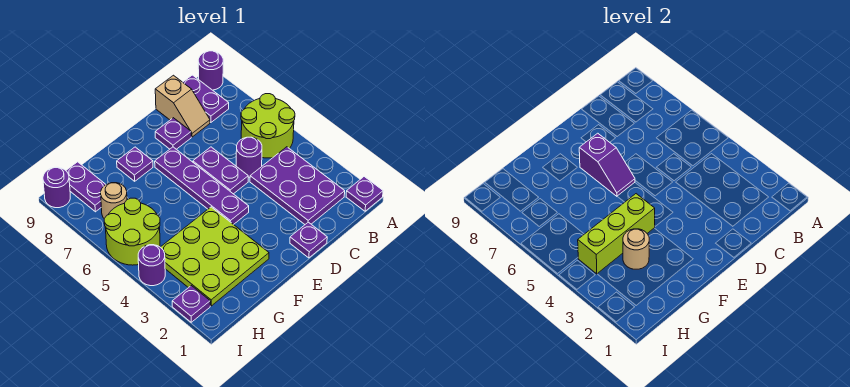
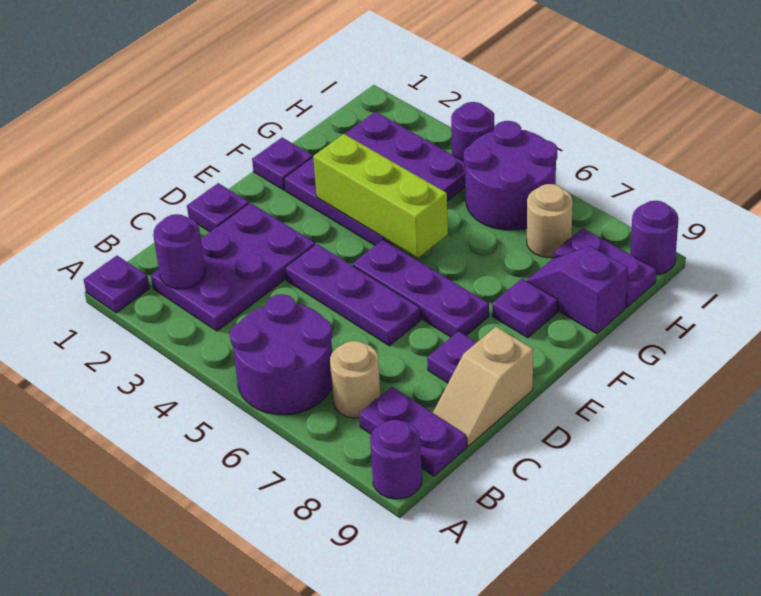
lime round brick A5:B6 level 1 -> purple round brick A5:B6 level 1
purple plate B2:C4 level 1 -> purple plate B2:D3 level 1
purple round brick C5 level 1 -> purple round brick B2 level 2
tan slope C8:C9 level 1 top 9 -> tan slope C9:D9 level 1 top D
purple plate D5:D6 level 1 -> purple plate D4:D6 level 1
purple plate E4:E7 level 1 -> purple plate E5:E7 level 1
purple slope E6:E7 level 2 top 7 -> purple slope G8:G9 level 1 top 9
lime plate F2:H4 level 1 -> purple plate F2:H4 level 1
lime brick F4:H4 level 2 -> lime brick F3:F5 level 2
tan round brick G3 level 2 -> tan round brick B7 level 1
lime round brick H5:I6 level 1 -> purple round brick H5:I6 level 1
purple plate I2 level 1 -> purple plate F1 level 1

